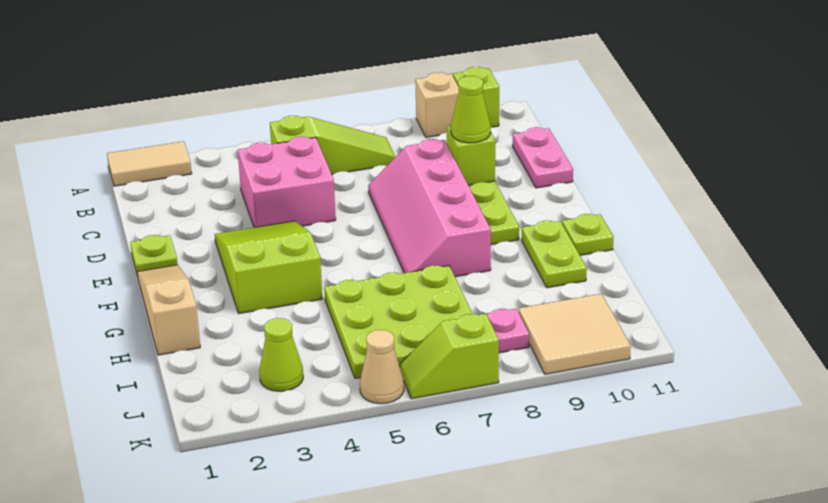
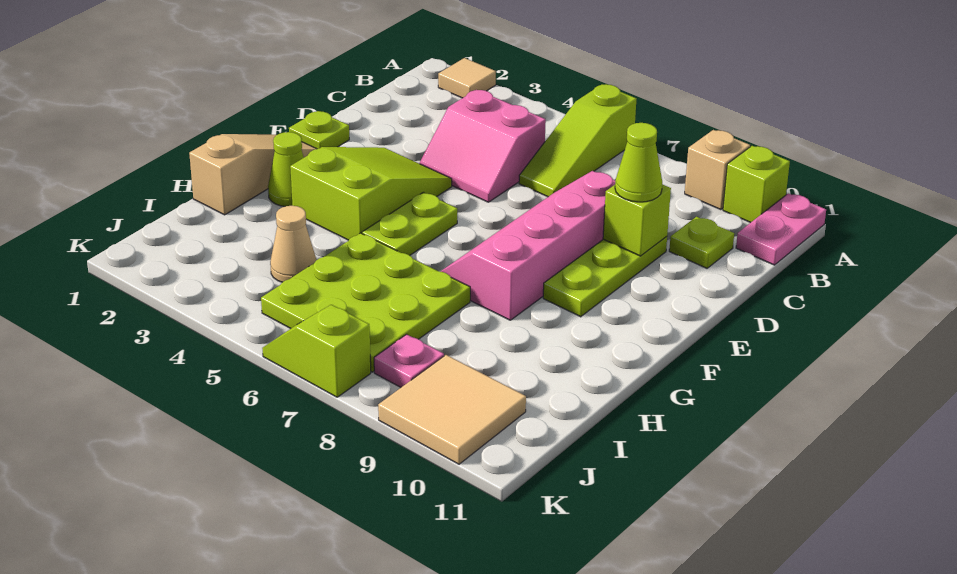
tan tile A1:A2 level 1 -> tan tile A2 level 1
lime slope B5:B7 level 1 top 5 -> lime slope A6:C6 level 1 top A
pink brick C4:D5 level 1 -> pink slope C4:D5 level 1 top C
pink plate C11:D11 level 1 -> pink plate A11:B11 level 1
lime plate G10:H10 level 1 -> lime plate F5:G5 level 1
lime plate G11 level 1 -> lime plate C10 level 1
lime cone J3 level 1 -> lime cone G2 level 1
tan cone K5 level 1 -> tan cone I4 level 1

